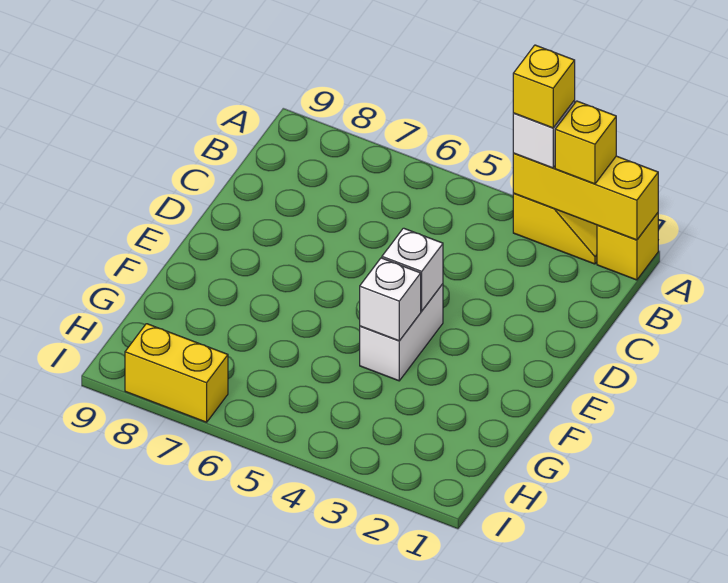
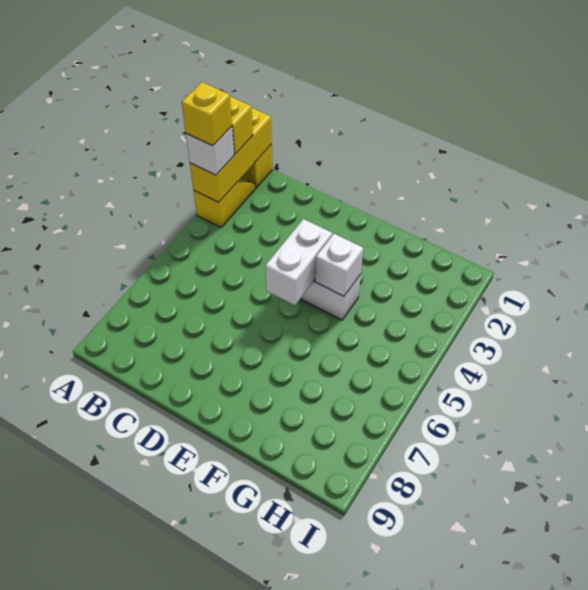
white brick E4 level 2 -> white brick E4:E5 level 2
yellow brick I7:I8 level 1 -> none

